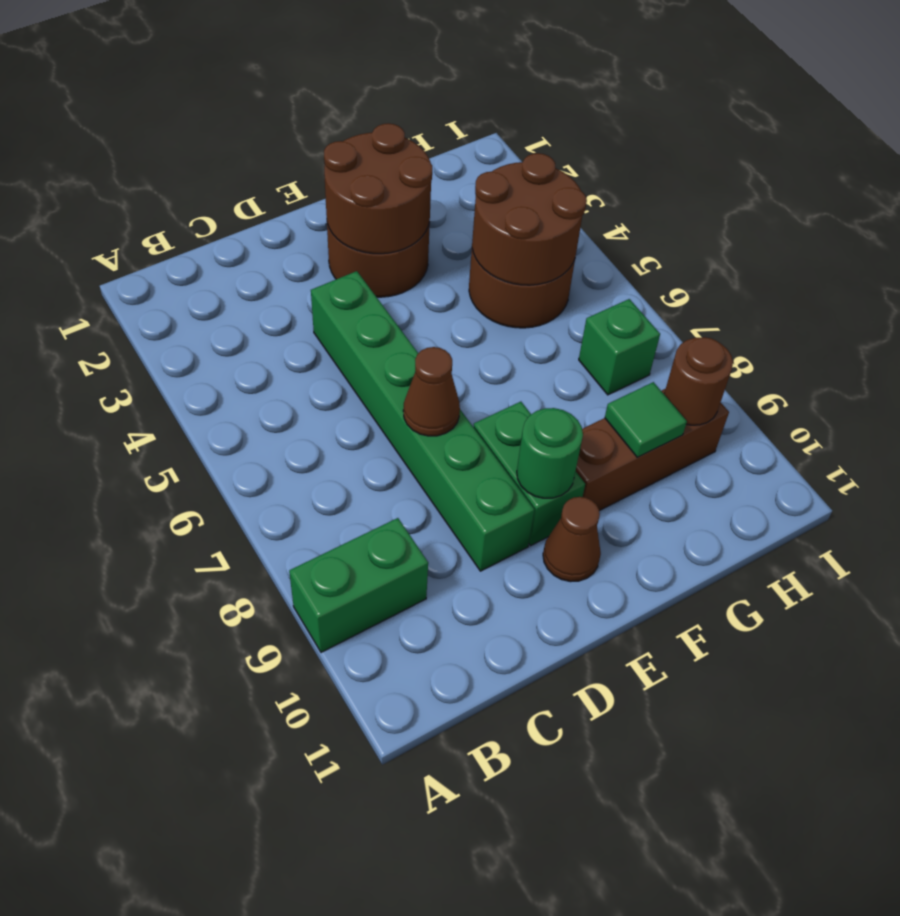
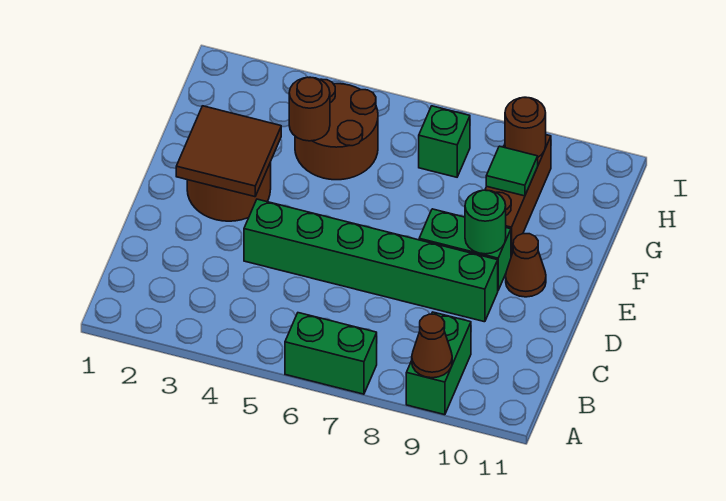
none -> green brick A6:A7 level 1
brown cone D7 level 2 -> brown cone A9 level 2
brown round brick E2:F3 level 2 -> brown tile E2:F3 level 2
brown round brick G4:H5 level 2 -> brown round brick G4 level 2

